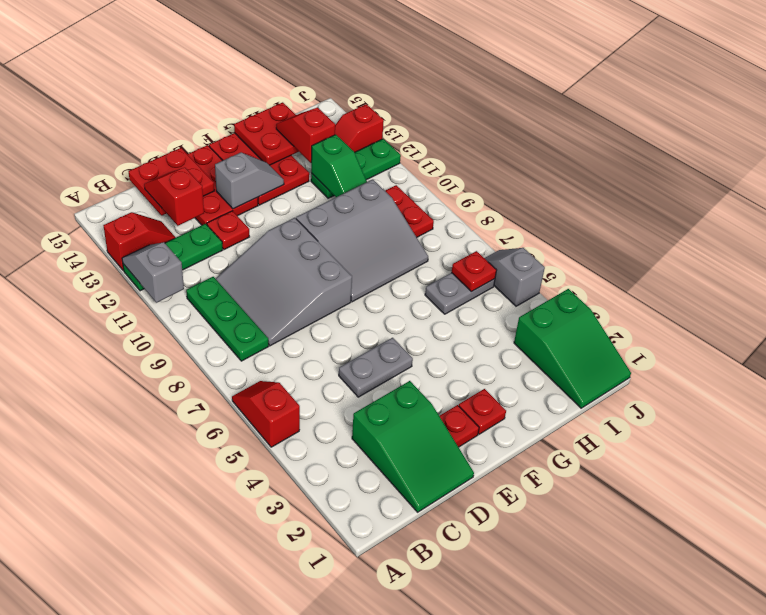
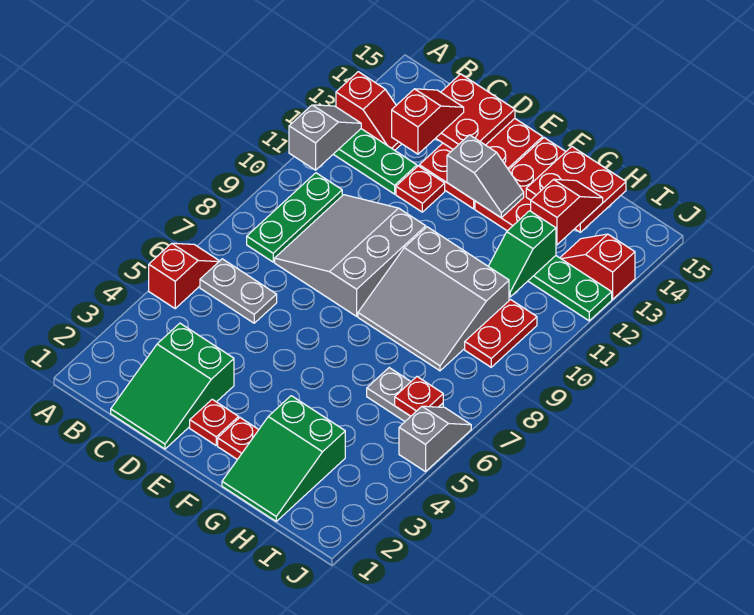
grey plate D5:E5 level 1 -> grey plate B6:C6 level 1
green slope I1:J3 level 1 top 3 -> green slope G1:H3 level 1 top 3

